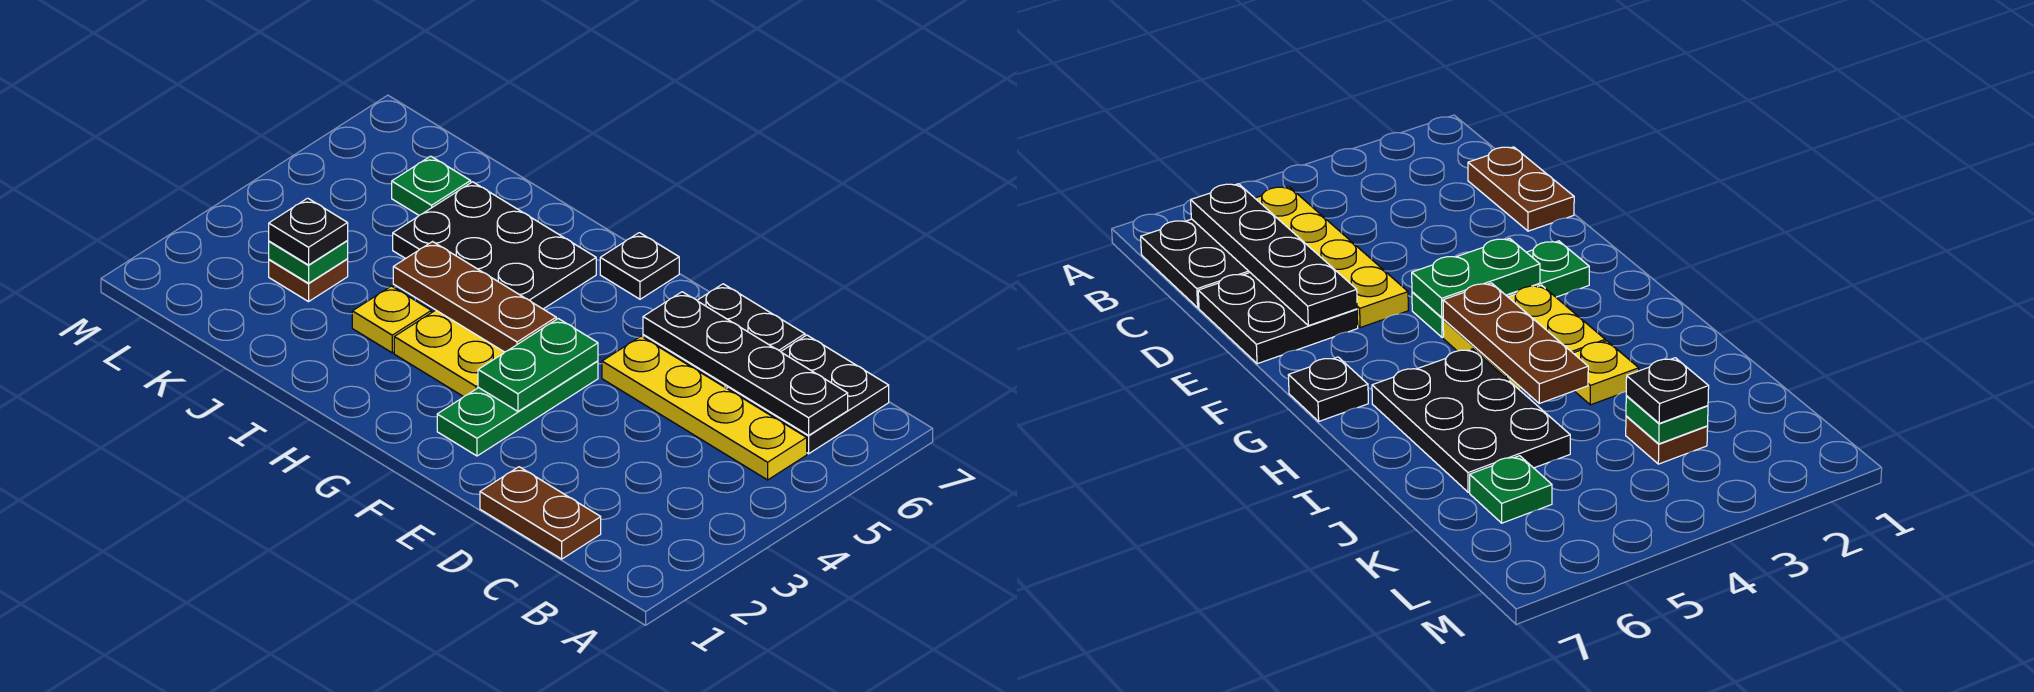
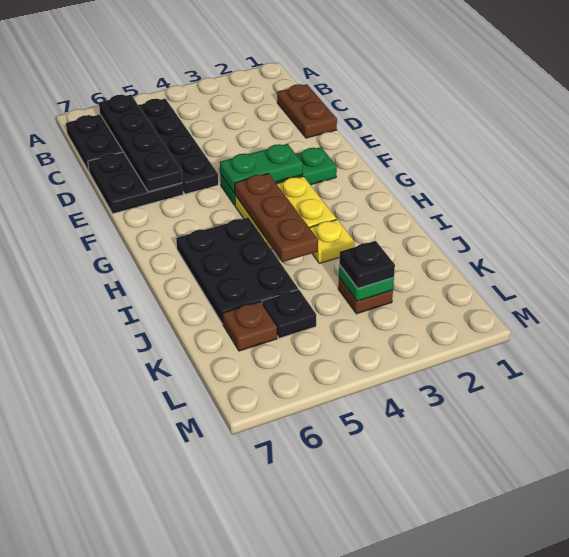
yellow plate B5:E5 level 1 -> black plate B5:E5 level 1
black plate G7 level 1 -> black plate K5 level 1
green plate K6 level 1 -> brown plate K6 level 1

